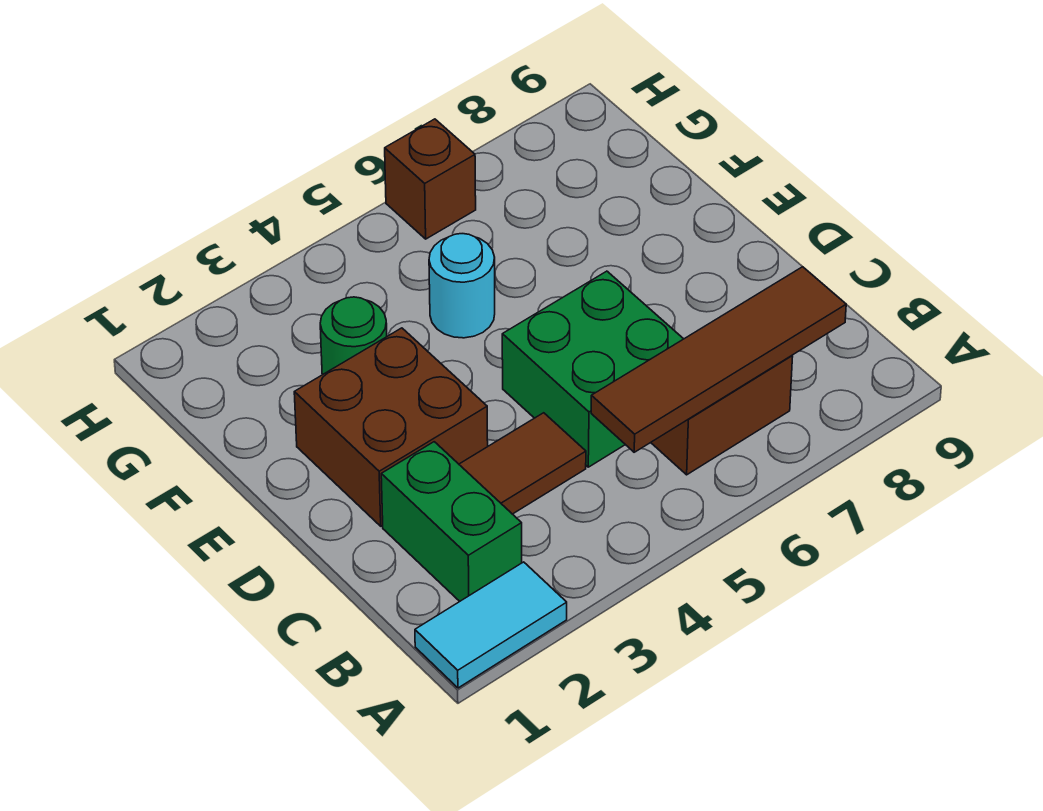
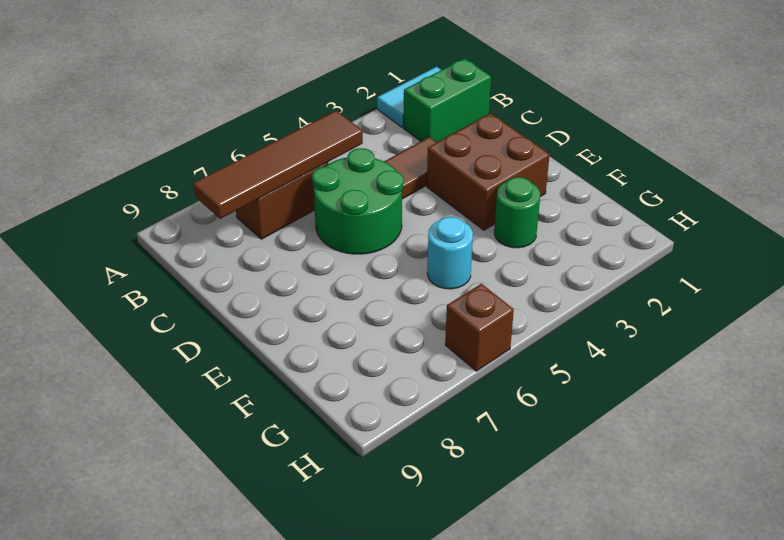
green brick B2:C2 level 1 -> green brick B1:B2 level 1
green brick C5:D6 level 1 -> green round brick C5:D6 level 1

